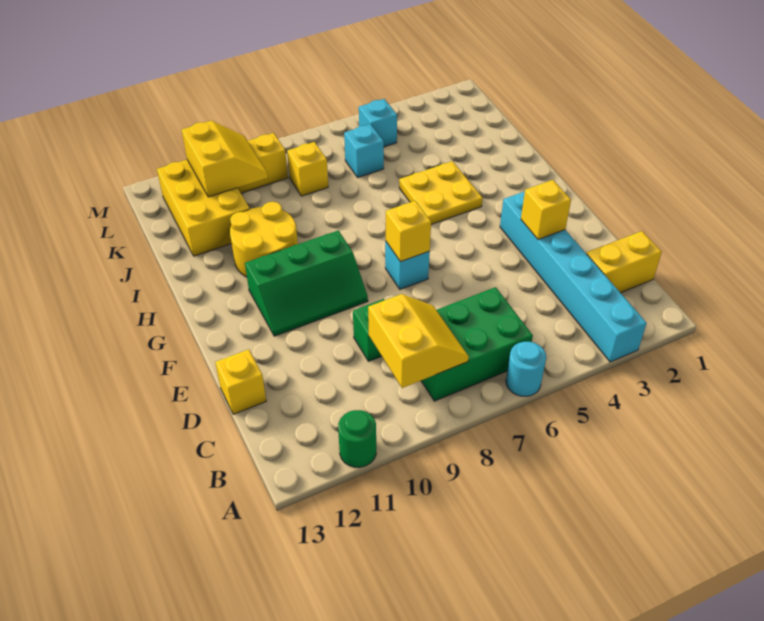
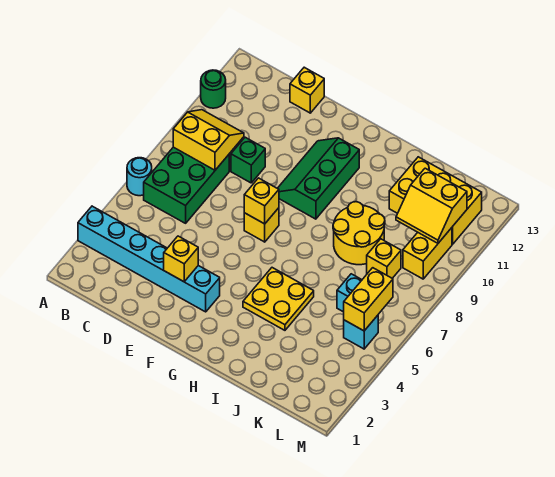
yellow slope B8:C9 level 2 top 9 -> yellow slope B8:C9 level 2 top 8
yellow brick C1:C2 level 1 -> yellow brick L5:L6 level 2
cyan brick F7 level 1 -> yellow brick F7 level 1
yellow round brick H10:I11 level 1 -> yellow round brick I8:J9 level 1

